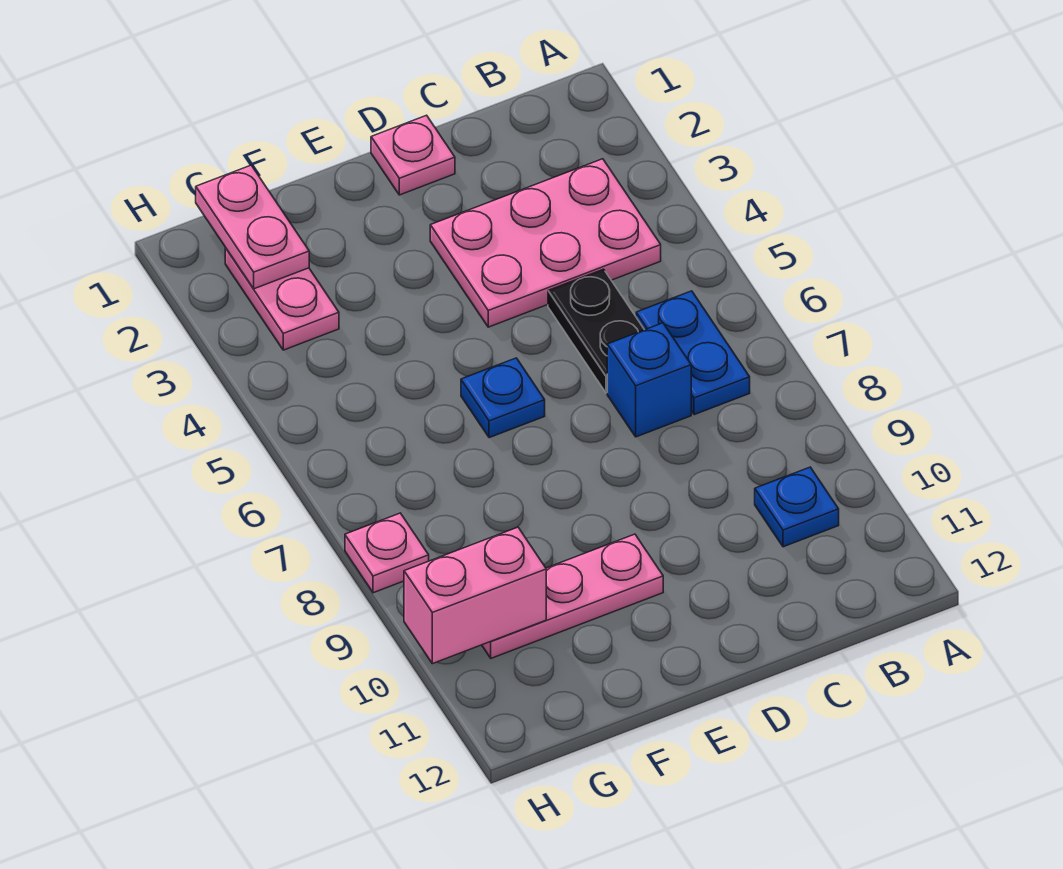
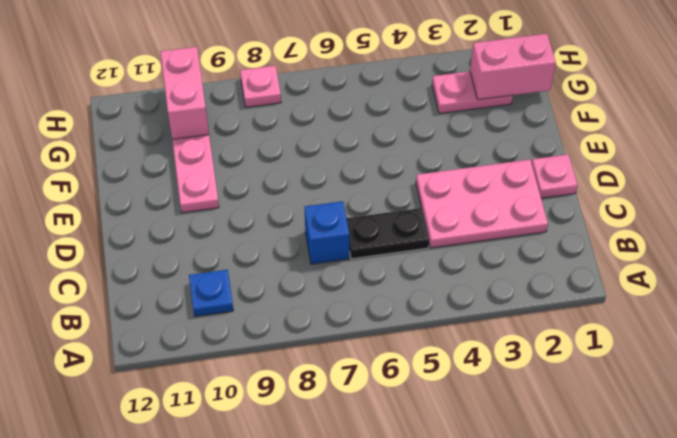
pink plate B3:D4 level 1 -> pink plate C2:D4 level 1
blue plate B6:B7 level 1 -> none
blue plate E6 level 1 -> none
pink plate G1:G2 level 2 -> pink brick G1:G2 level 2

